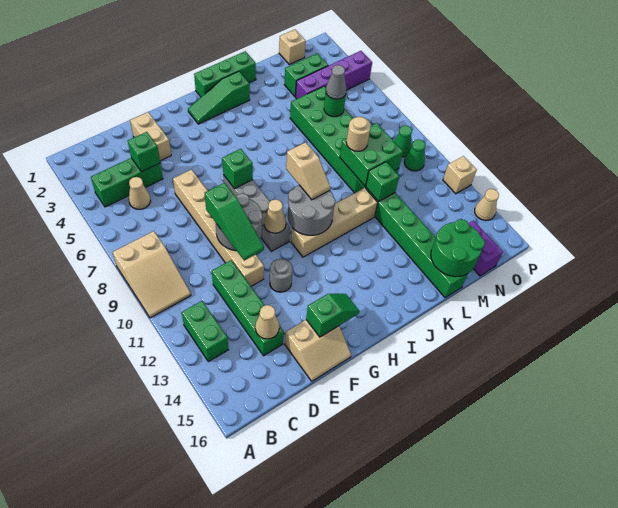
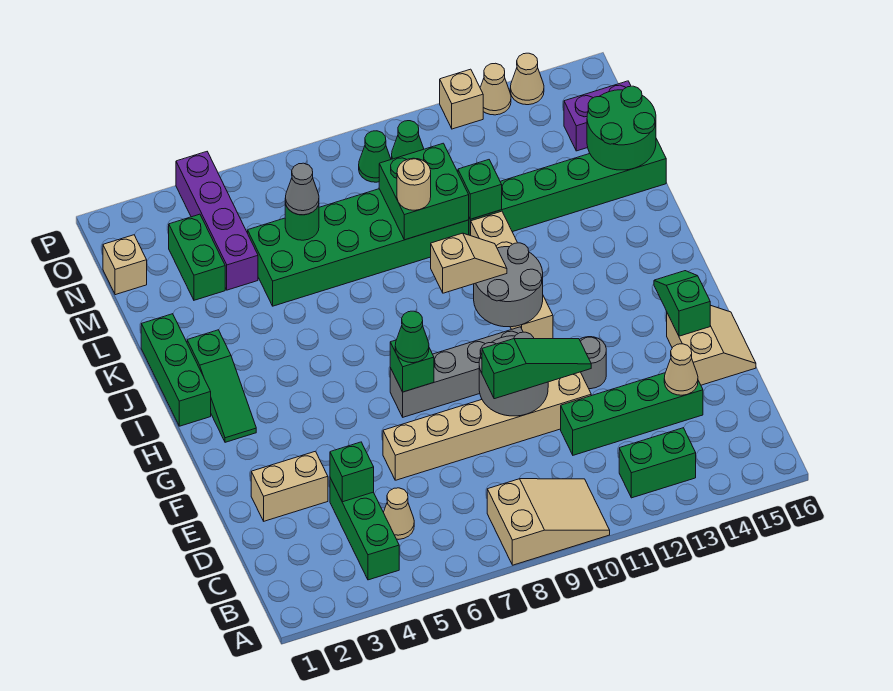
none -> green cone G7 level 3
tan cone G10 level 2 -> tan cone P13 level 1

